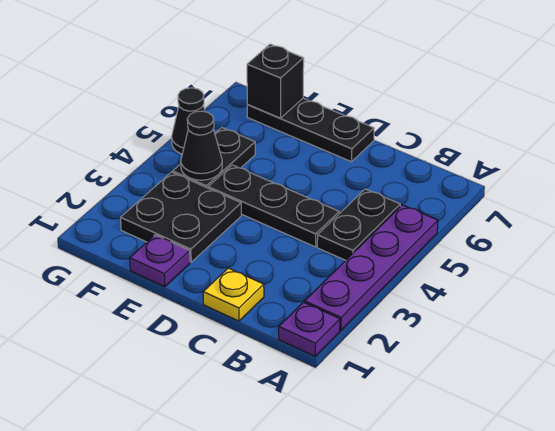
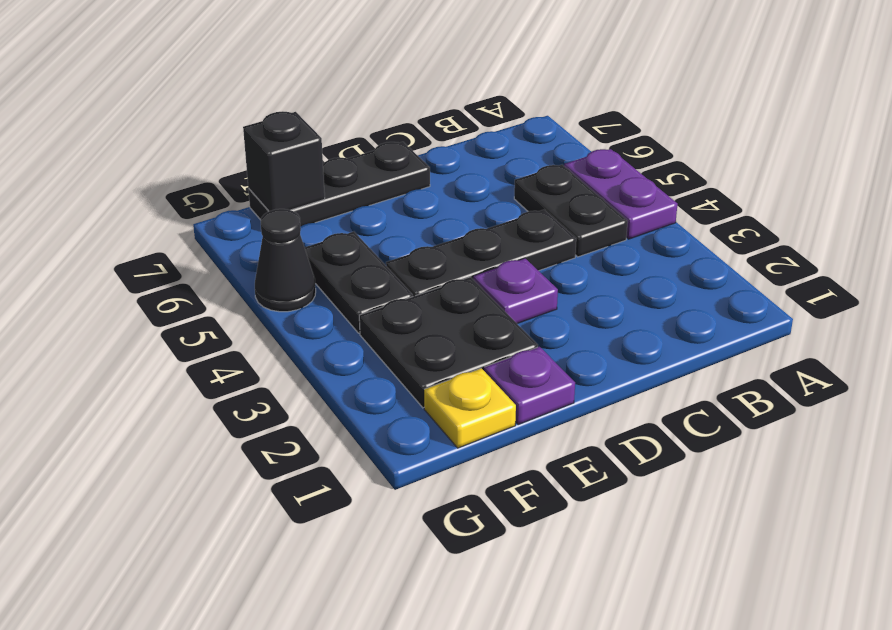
purple plate A1 level 1 -> purple plate D3 level 1
purple plate A2:A5 level 1 -> purple plate A4:A5 level 1
yellow plate C1 level 1 -> yellow plate F1 level 1
black cone F4 level 2 -> none

